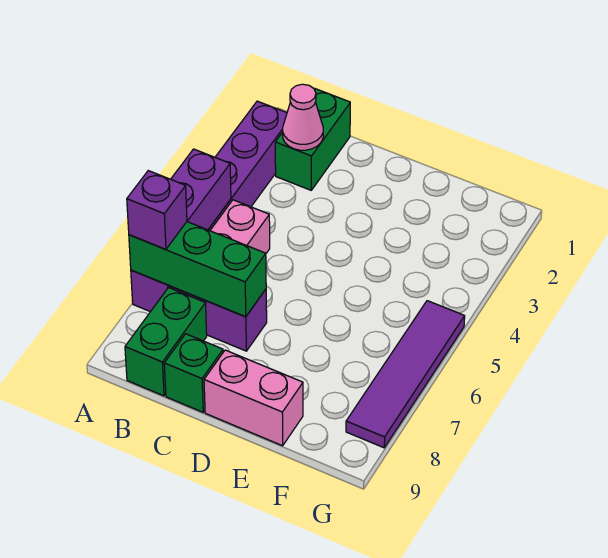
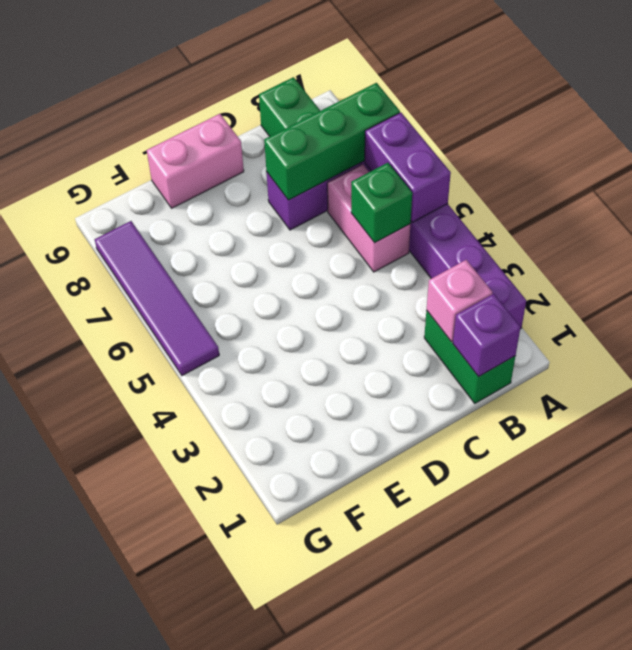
purple brick A7 level 3 -> purple brick B1 level 2
pink cone B2 level 2 -> pink brick B2 level 2
green brick C9 level 1 -> green brick B5 level 2

